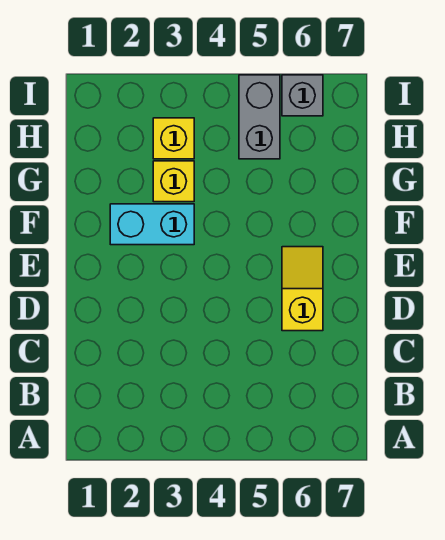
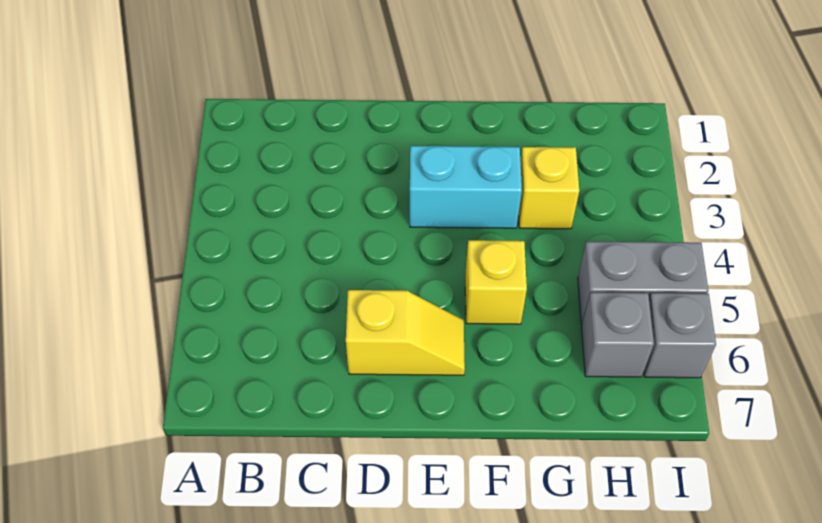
cyan brick F2:F3 level 1 -> cyan brick E3:F3 level 1
yellow brick H3 level 1 -> yellow brick F5 level 1
none -> grey brick H6 level 1

